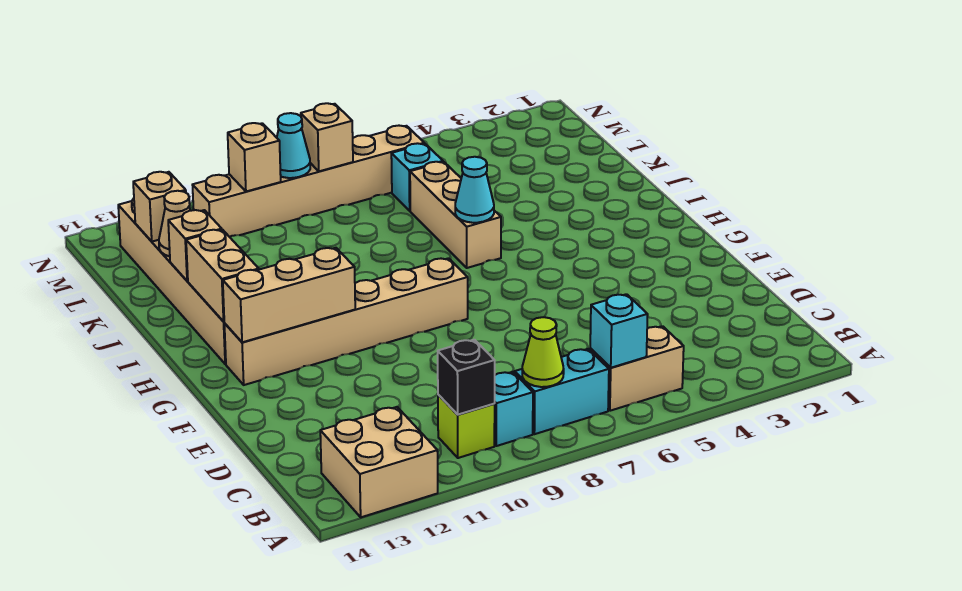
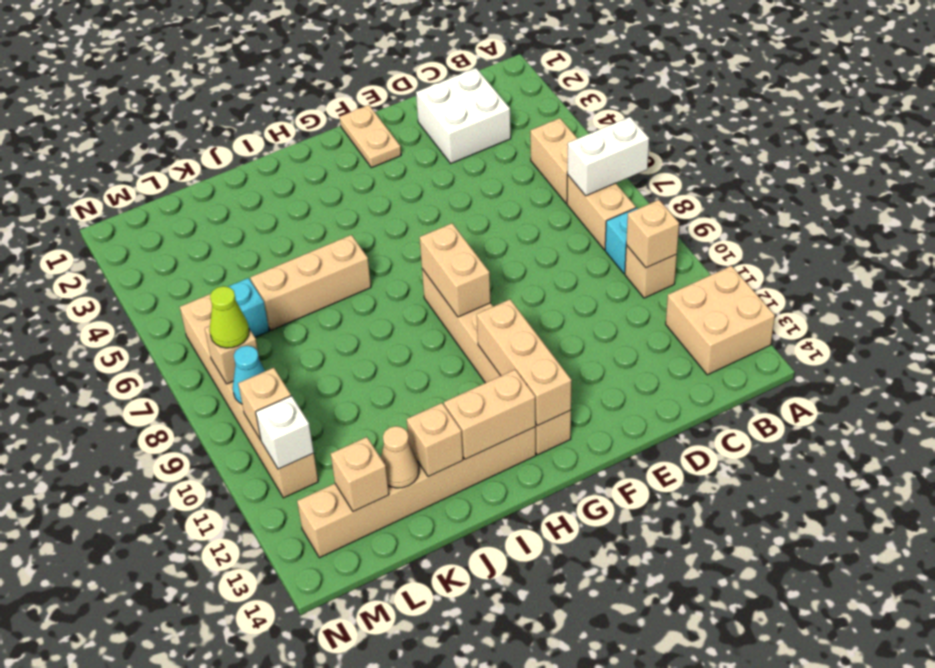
none -> white brick A7:B7 level 2
cyan brick B6 level 2 -> none
cyan brick B7:B8 level 1 -> tan brick B7:B8 level 1
lime cone B8 level 2 -> lime cone M8 level 3
lime brick B10 level 1 -> tan brick B10 level 1
black brick B10 level 2 -> tan brick B10 level 2
none -> white brick C2:D3 level 1
none -> tan plate F1:F2 level 1
none -> tan brick G8:G9 level 2
cyan cone I6 level 2 -> none
none -> white brick M11 level 2

